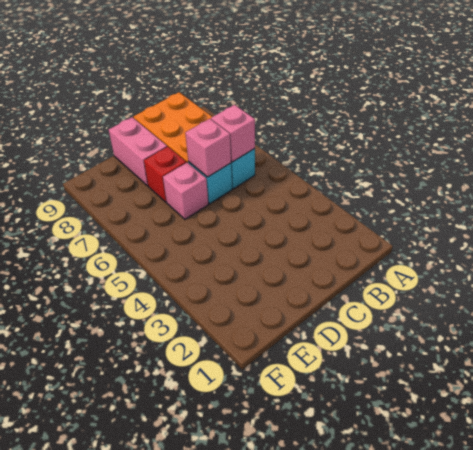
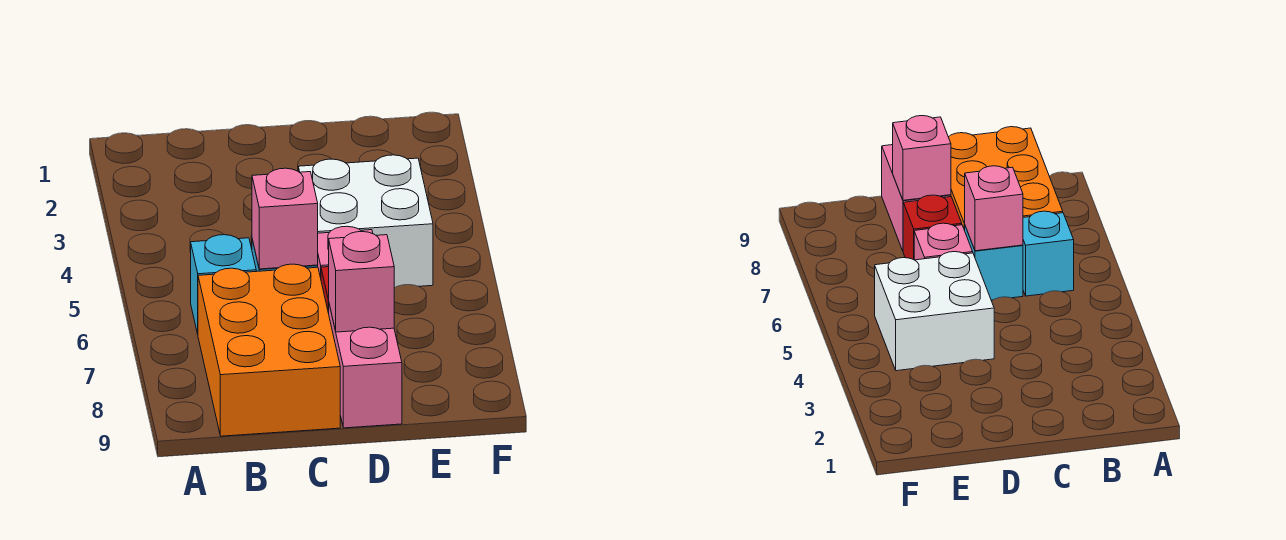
pink brick B6 level 2 -> pink brick D8 level 2
none -> white brick D4:E5 level 1

